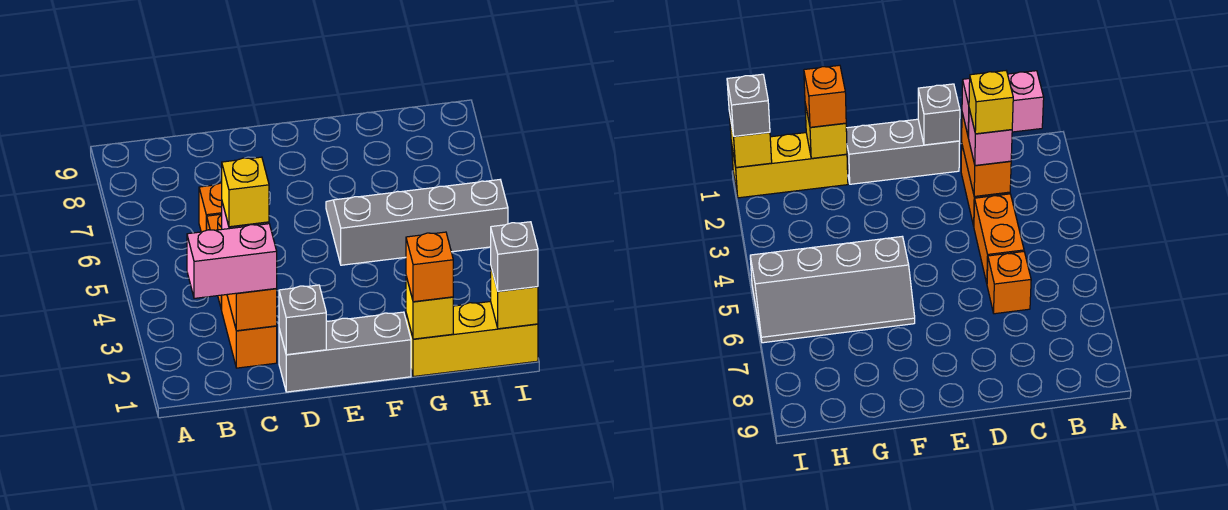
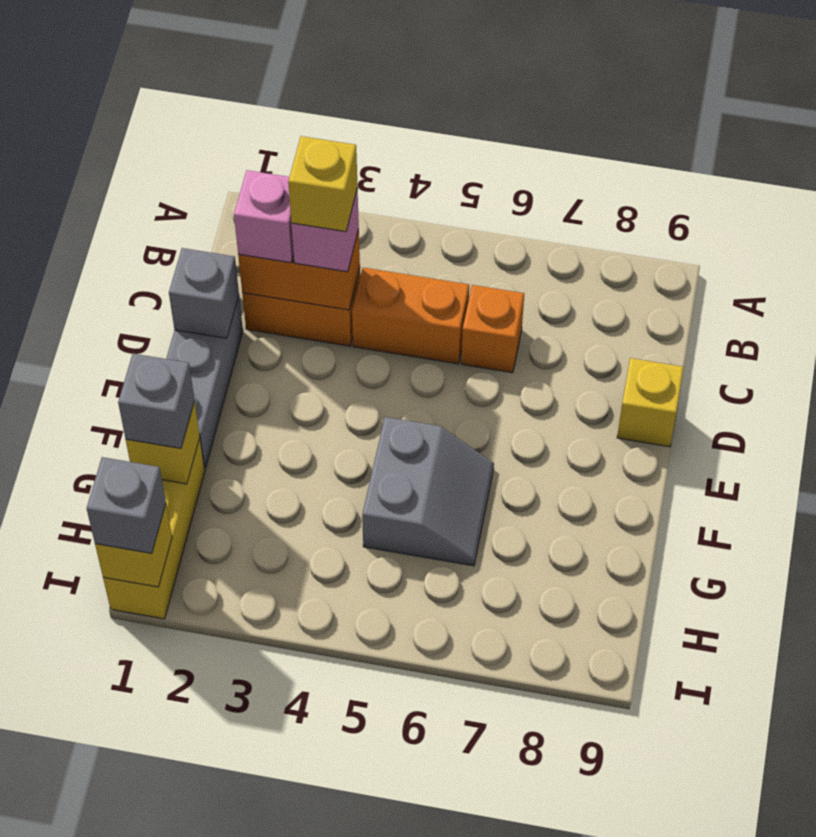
pink brick B2:C2 level 3 -> pink brick C2 level 3
none -> yellow brick D9 level 1
grey slope F5:I6 level 1 top 5 -> grey slope F5:G6 level 1 top 5
orange brick G1 level 3 -> grey brick G1 level 3

